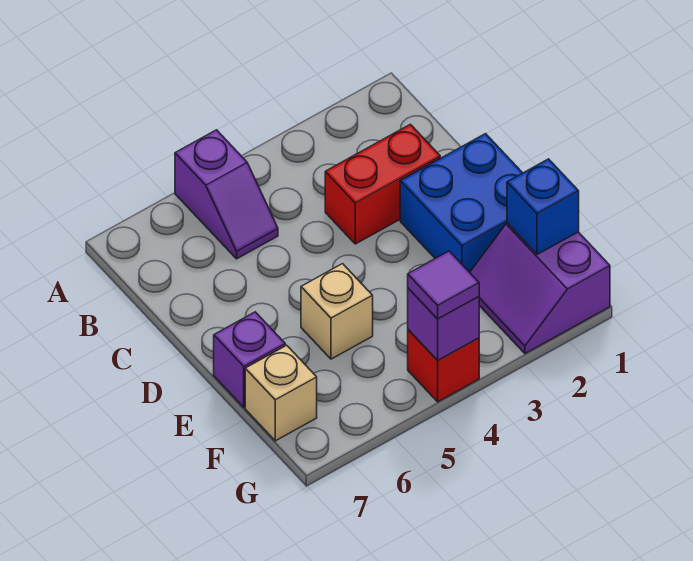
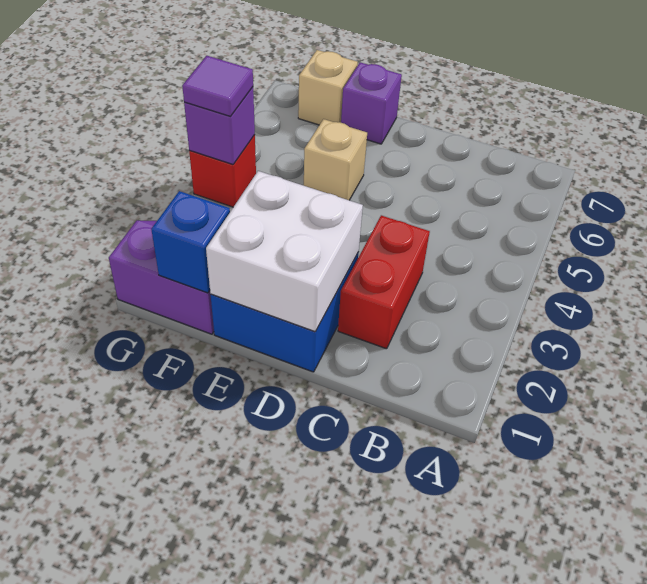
purple slope A5:B5 level 1 top A -> none
none -> white brick D1:E2 level 2

